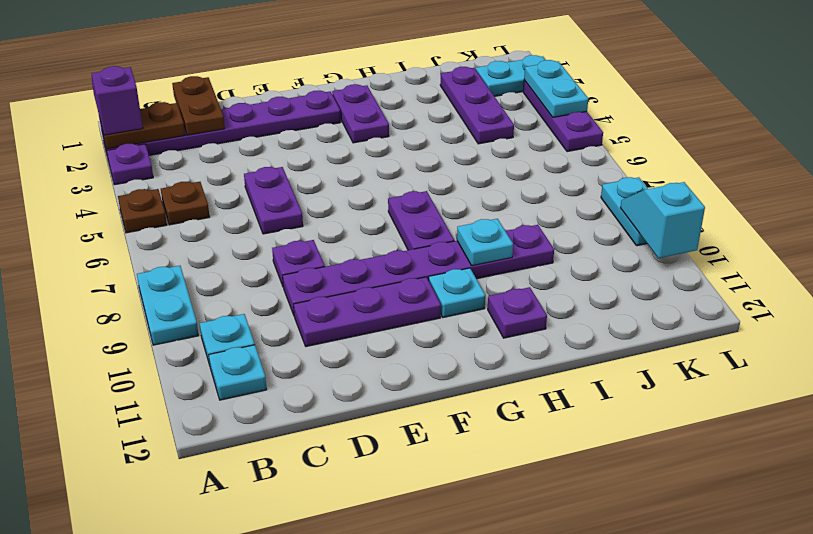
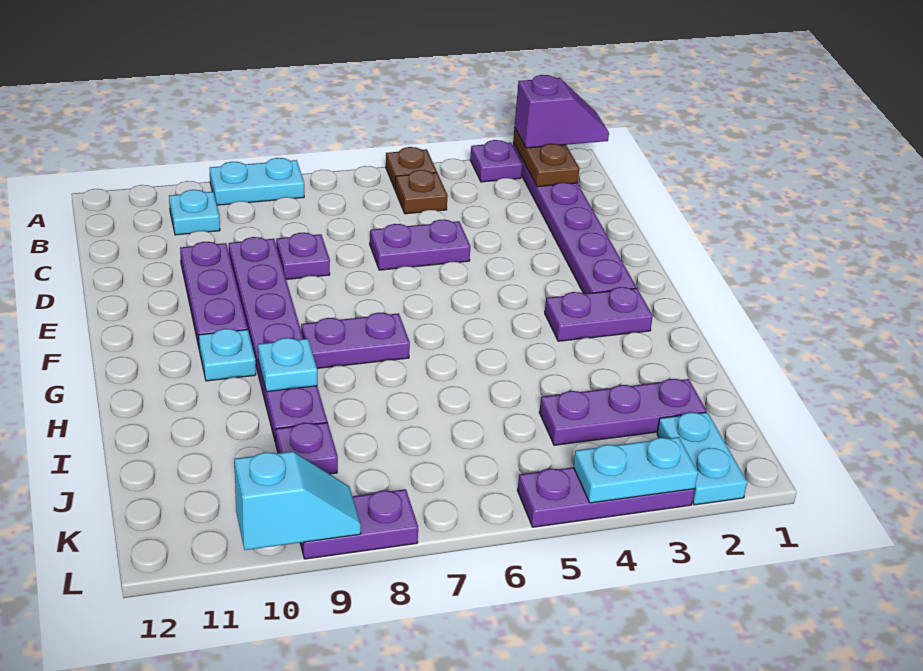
cyan plate B11 level 1 -> none
brown plate C1:C2 level 2 -> none
purple plate H11 level 1 -> purple plate J9 level 1
cyan plate L8:L9 level 1 -> purple plate L8:L9 level 1

